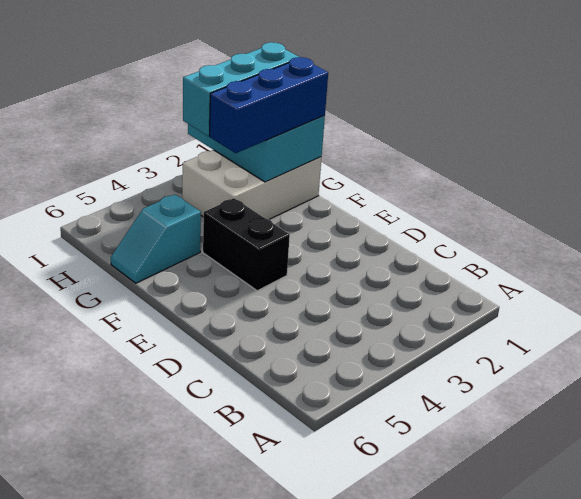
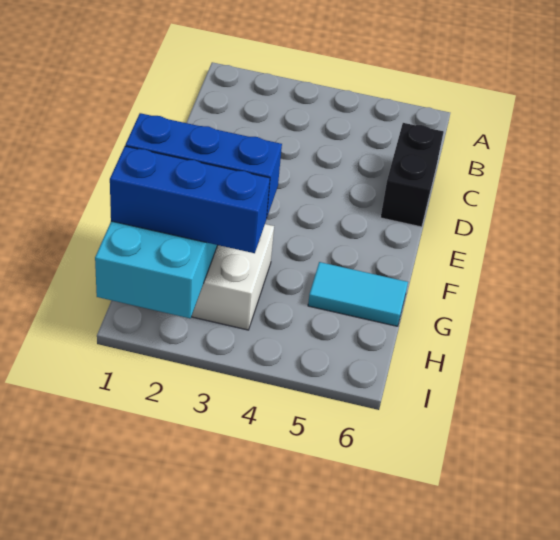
black brick E4:F4 level 1 -> black brick C6:D6 level 1
cyan slope G5:G6 level 1 top 5 -> cyan tile G5:G6 level 1
cyan brick H1:H3 level 3 -> blue brick H1:H3 level 3

